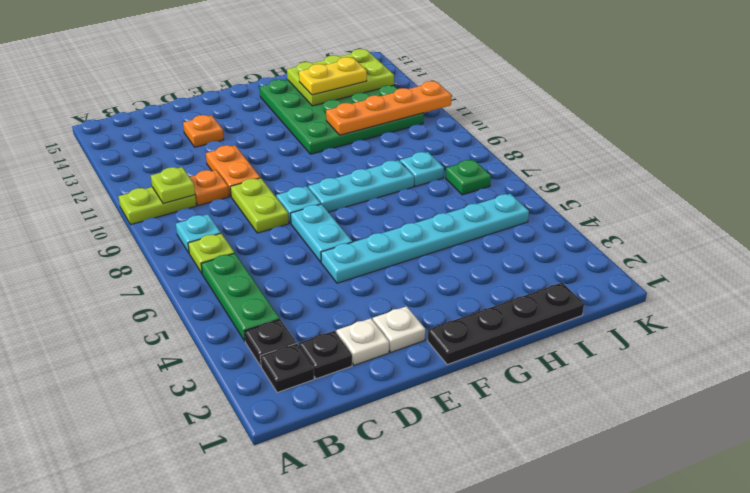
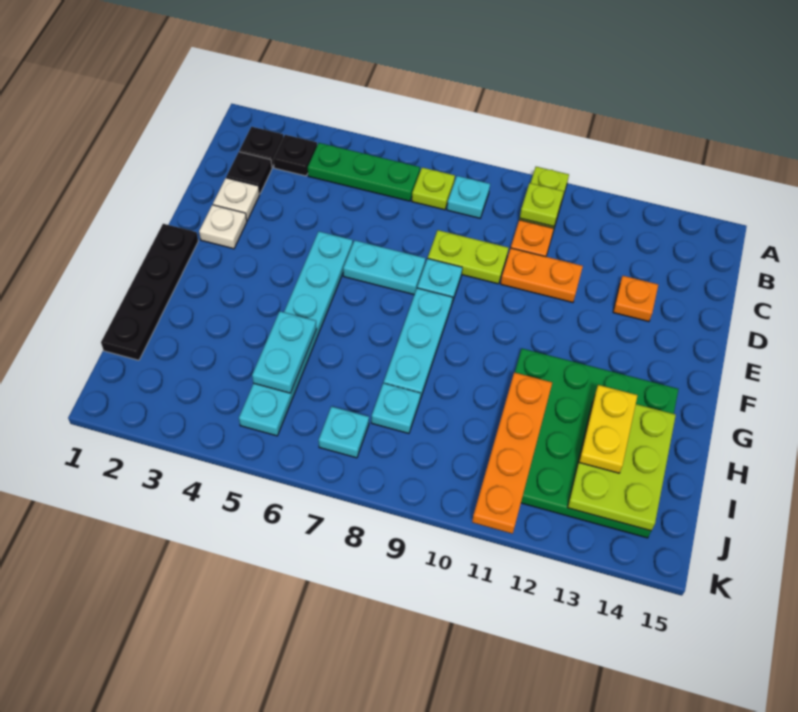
none -> cyan plate H5:I5 level 2
green plate J7 level 1 -> cyan plate J7 level 1

